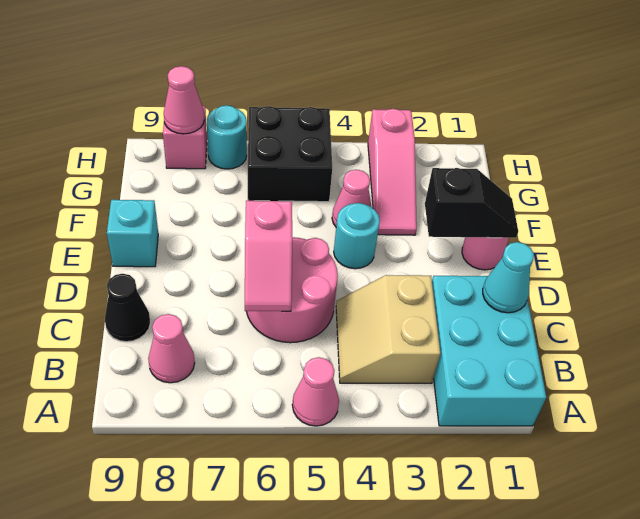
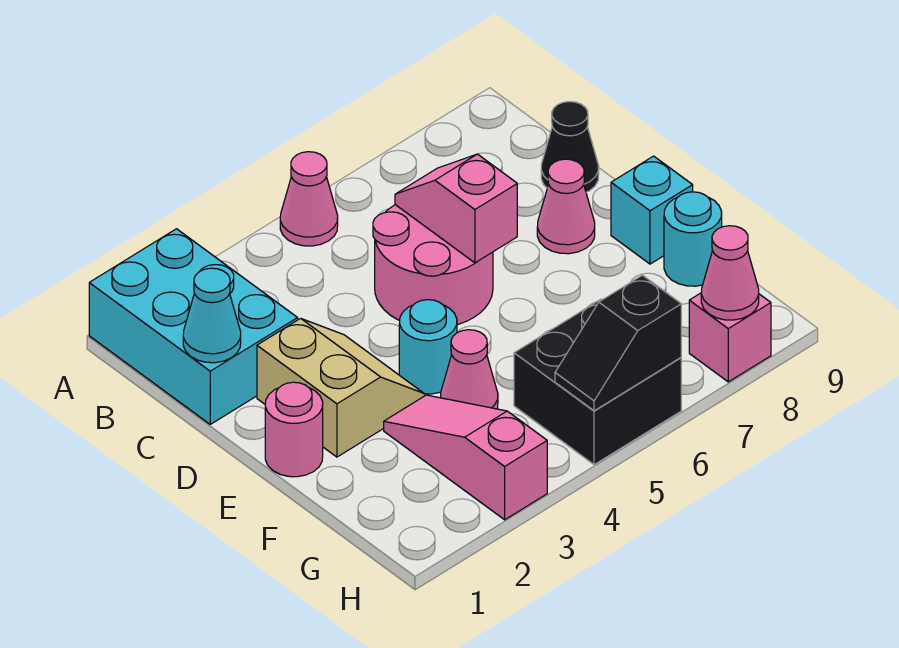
tan slope B3:C4 level 1 top 3 -> tan slope D2:E3 level 1 top 2
pink cone B8 level 1 -> pink cone D8 level 1
black slope E1:E2 level 2 top 2 -> black slope H5:H6 level 2 top 6
cyan round brick H7 level 1 -> cyan round brick F9 level 1

